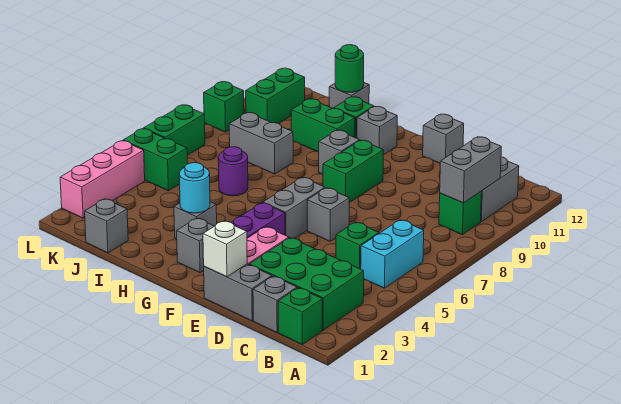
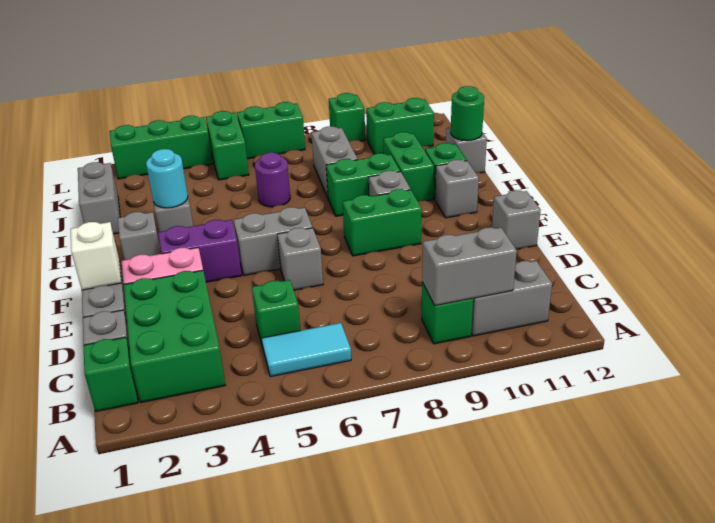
cyan brick B5:B6 level 1 -> cyan tile B5:B6 level 1
none -> green brick H8:H9 level 1
grey brick J1 level 1 -> grey brick I1:J1 level 1
pink brick L2:L4 level 1 -> green brick L2:L4 level 1

